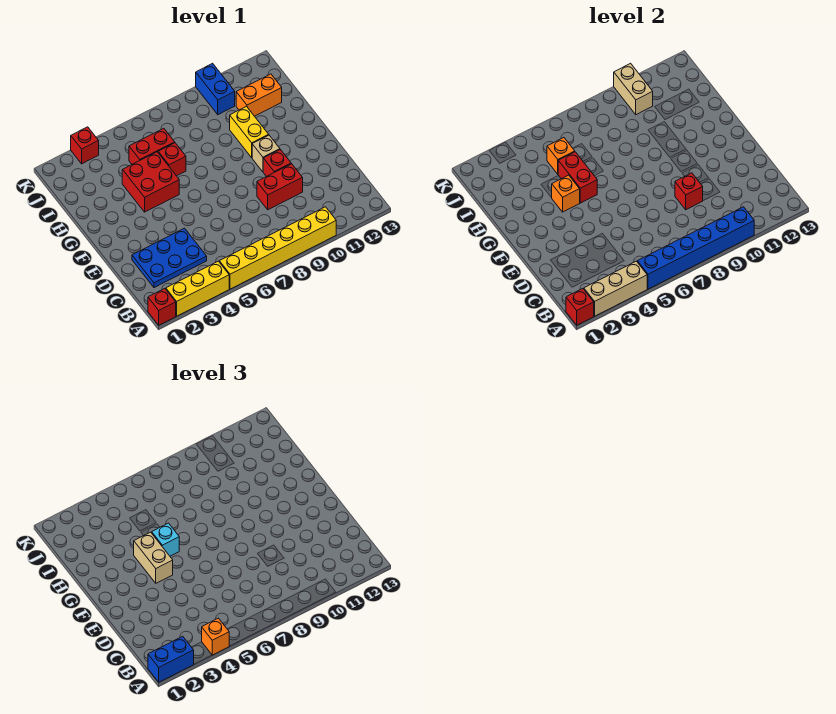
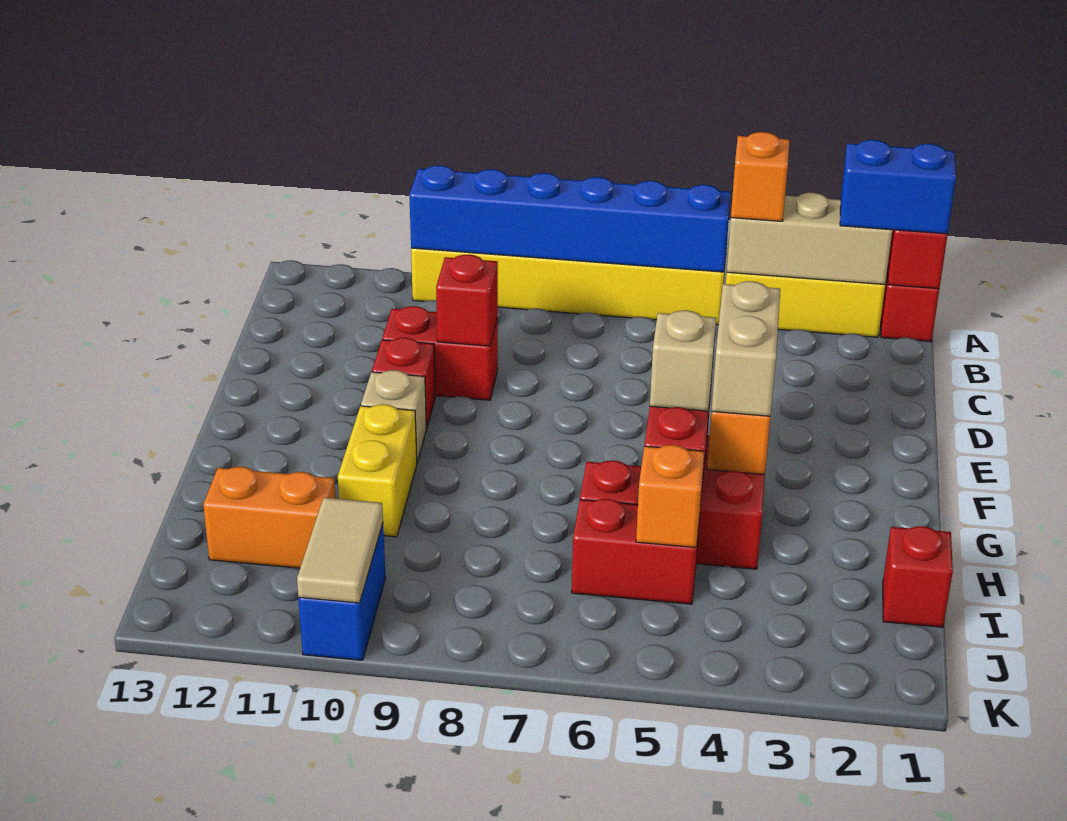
blue plate C2:D4 level 1 -> none
cyan brick G5 level 3 -> tan brick G5 level 3
tan brick J10:K10 level 2 -> tan tile J10:K10 level 2
red brick K3 level 1 -> red brick I1 level 1

